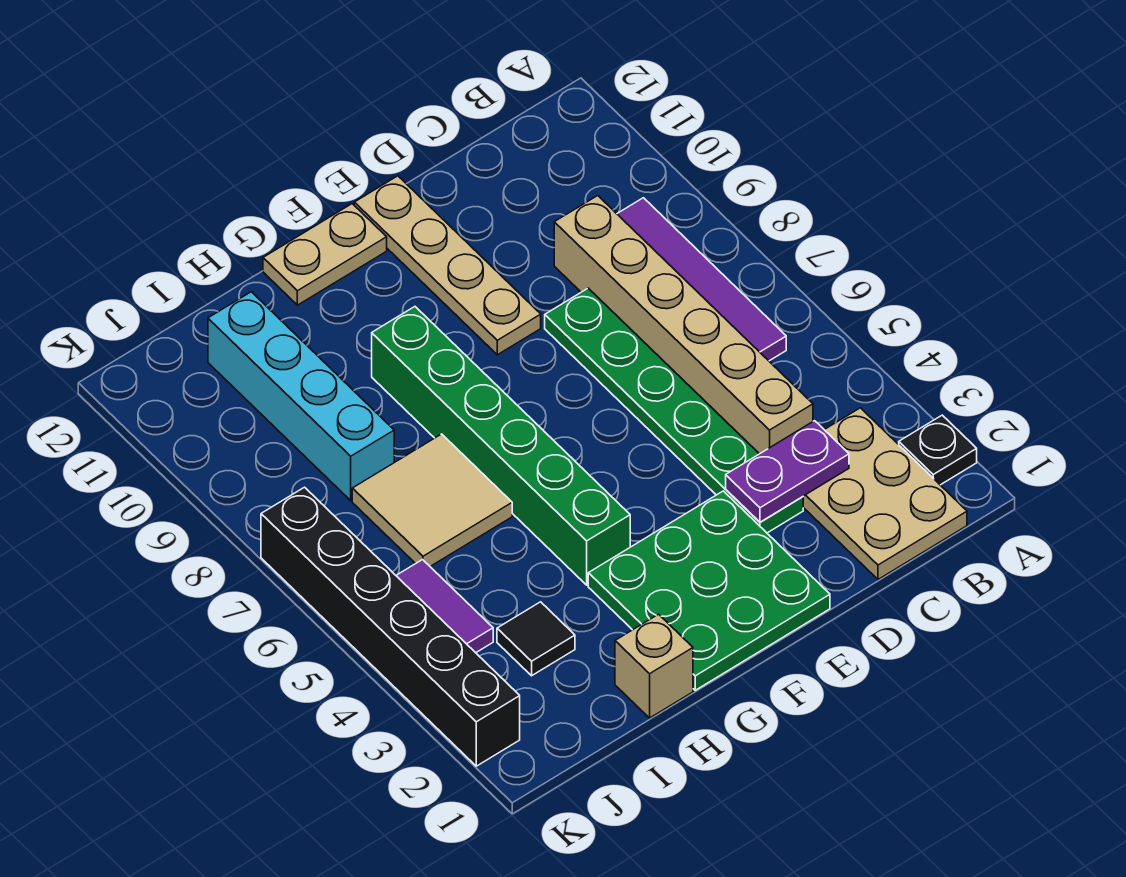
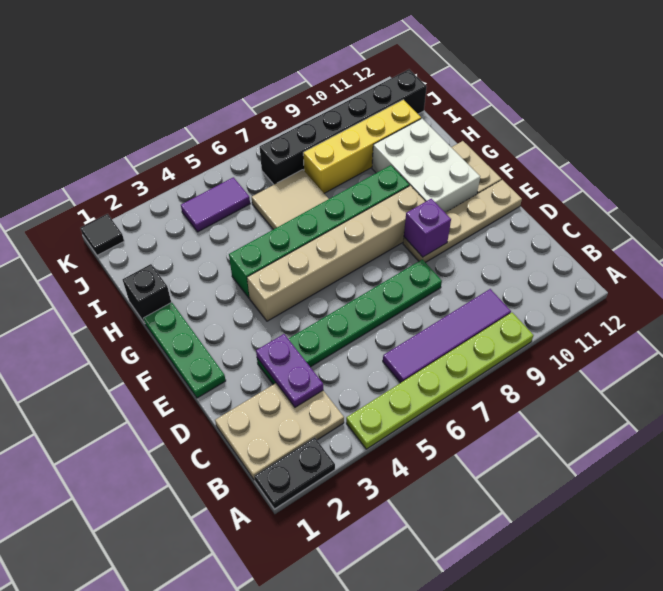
black plate A2 level 1 -> black plate A1:A2 level 1
none -> lime plate A4:A9 level 1
tan brick C4:C9 level 1 -> tan brick F4:F9 level 1
green plate E1:G3 level 1 -> green plate E1:G1 level 1
none -> purple brick E9 level 2
none -> white brick F10:H11 level 1
tan brick H1 level 1 -> black brick H1 level 1
black tile I3 level 1 -> black tile K1 level 1
cyan brick I8:I11 level 1 -> yellow brick I8:I11 level 1
black brick K2:K7 level 1 -> black brick J7:J12 level 1

